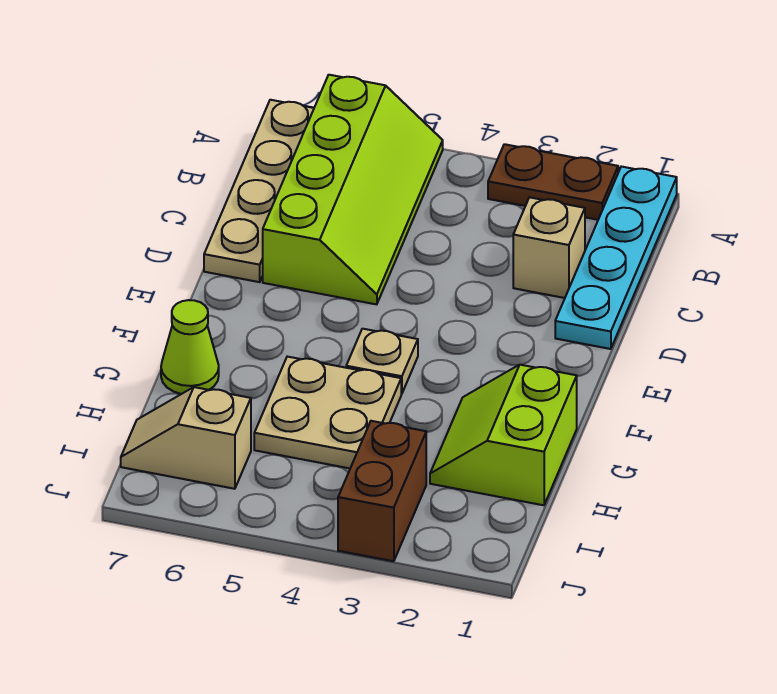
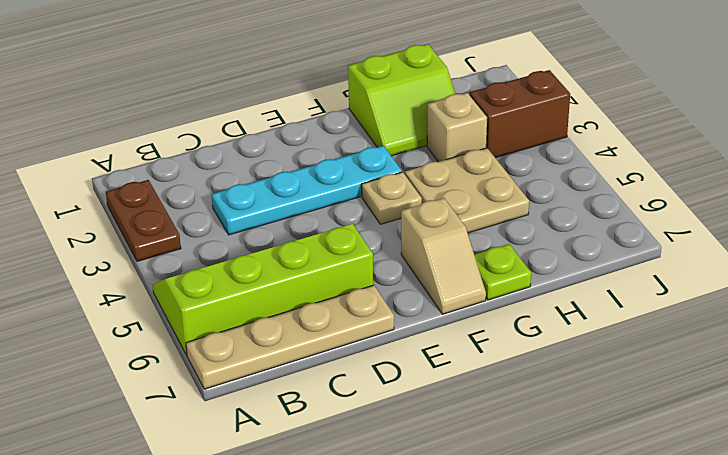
cyan plate A1:D1 level 1 -> cyan plate C3:F3 level 1
tan brick C2 level 1 -> tan brick H3 level 1
lime cone G7 level 1 -> lime plate G7 level 1
tan slope I6:I7 level 1 top 6 -> tan slope F6:F7 level 1 top 6

